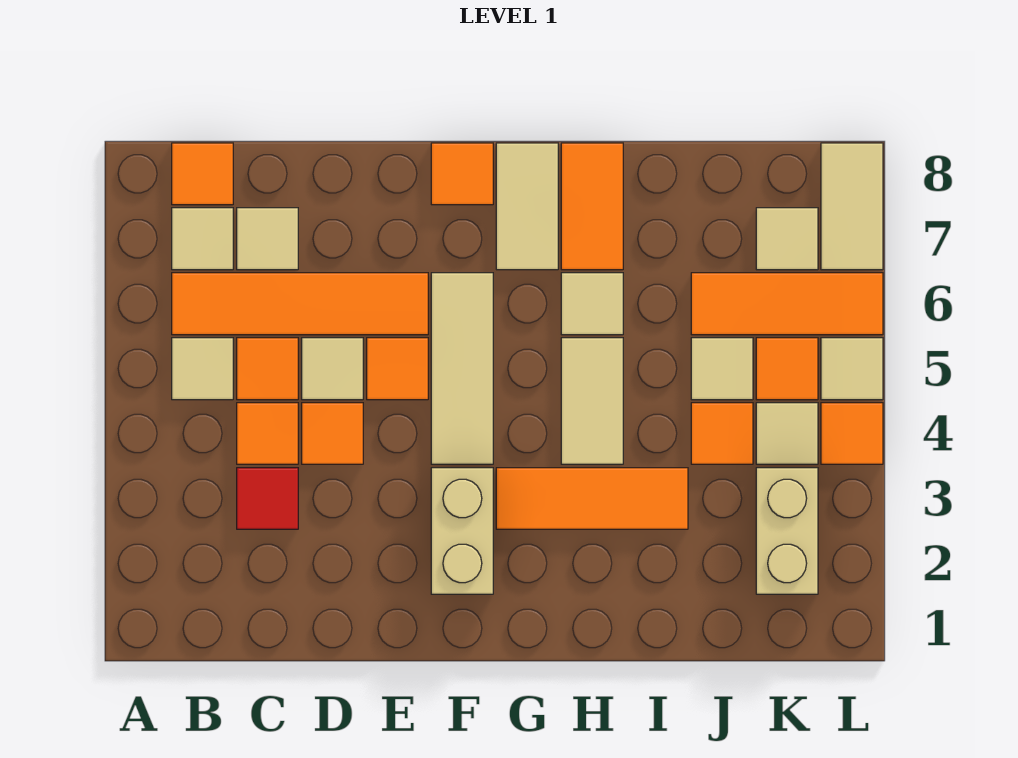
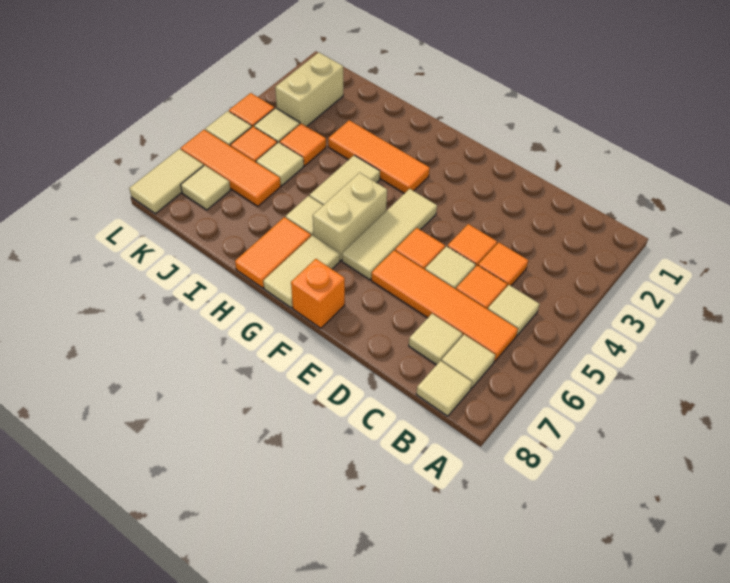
orange tile B8 level 1 -> tan tile B8 level 1
red tile C3 level 1 -> none
tan brick F2:F3 level 1 -> tan brick G5:G6 level 1
orange tile F8 level 1 -> orange brick F8 level 1

